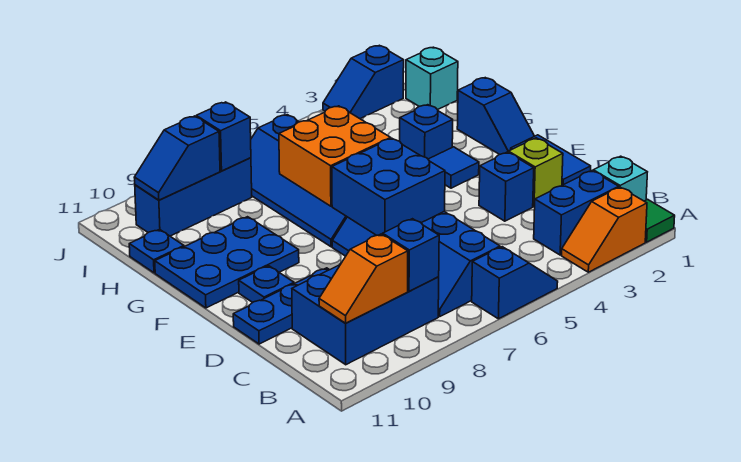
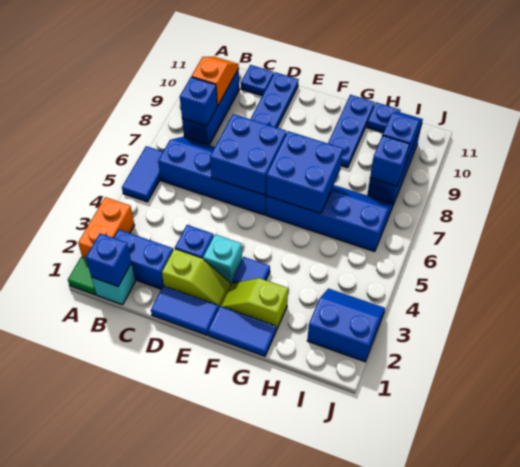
orange slope A2:A3 level 1 top 2 -> orange brick A2:A3 level 1
blue slope A5:A6 level 1 top 6 -> blue tile A5:A6 level 1
blue brick B2:B3 level 1 -> blue brick B2:C2 level 1
blue brick B8:C10 level 1 -> blue brick B8:B10 level 1
blue plate E10 level 1 -> blue plate C11 level 1
blue slope F1:G1 level 1 top G -> blue tile F1:G1 level 1
none -> lime slope F2:G2 level 1 top G
orange brick F6:G7 level 2 -> blue brick F6:G7 level 2
blue plate F9:G11 level 1 -> blue plate G9:G11 level 1
blue brick G3 level 1 -> blue brick B1 level 2
cyan brick I1 level 1 -> cyan brick E3 level 1
blue slope J2:J3 level 1 top 2 -> blue slope I2:J3 level 1 top 2

